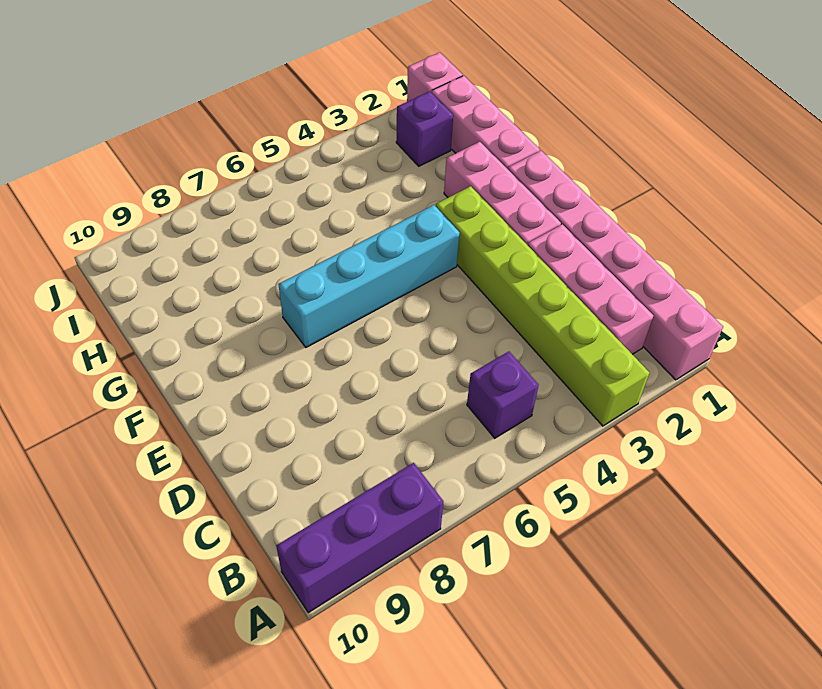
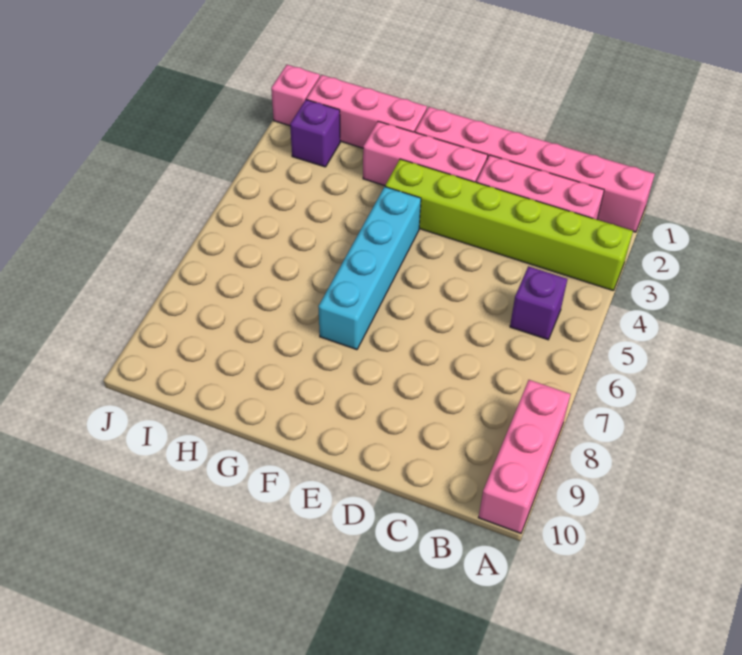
purple brick A8:A10 level 1 -> pink brick A8:A10 level 1

